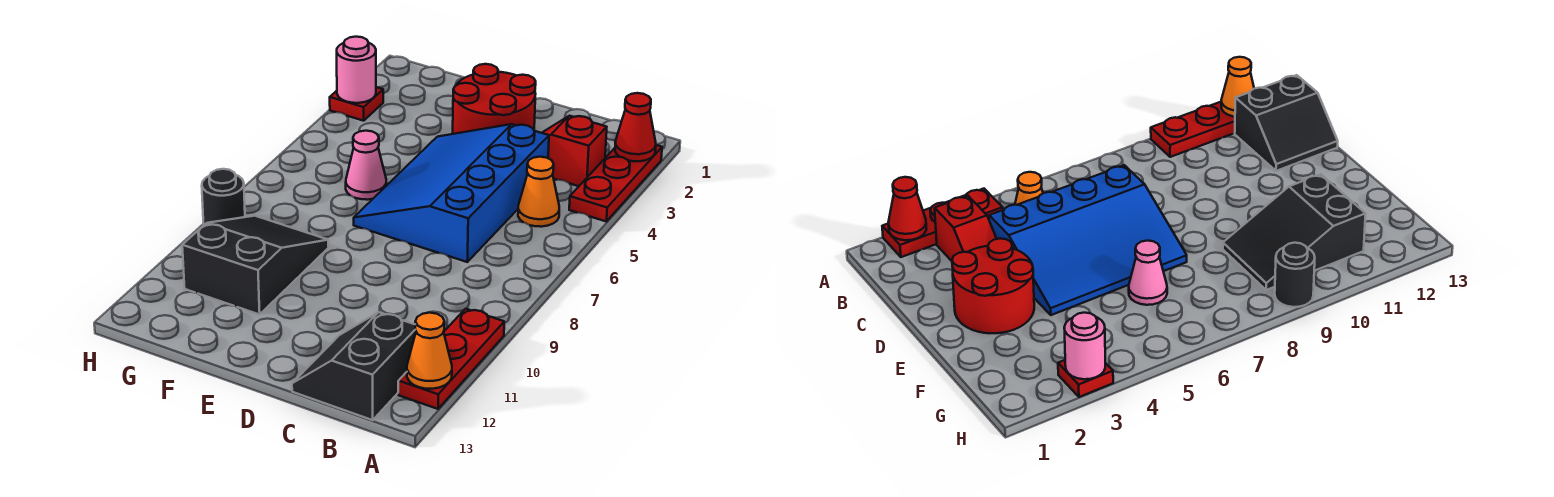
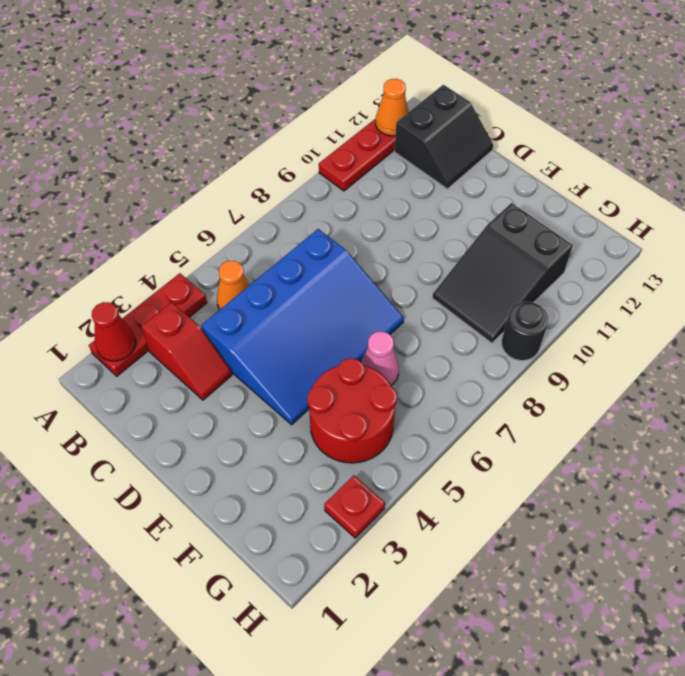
red round brick D2:E3 level 1 -> red round brick F4:G5 level 1
pink round brick H3 level 2 -> none

